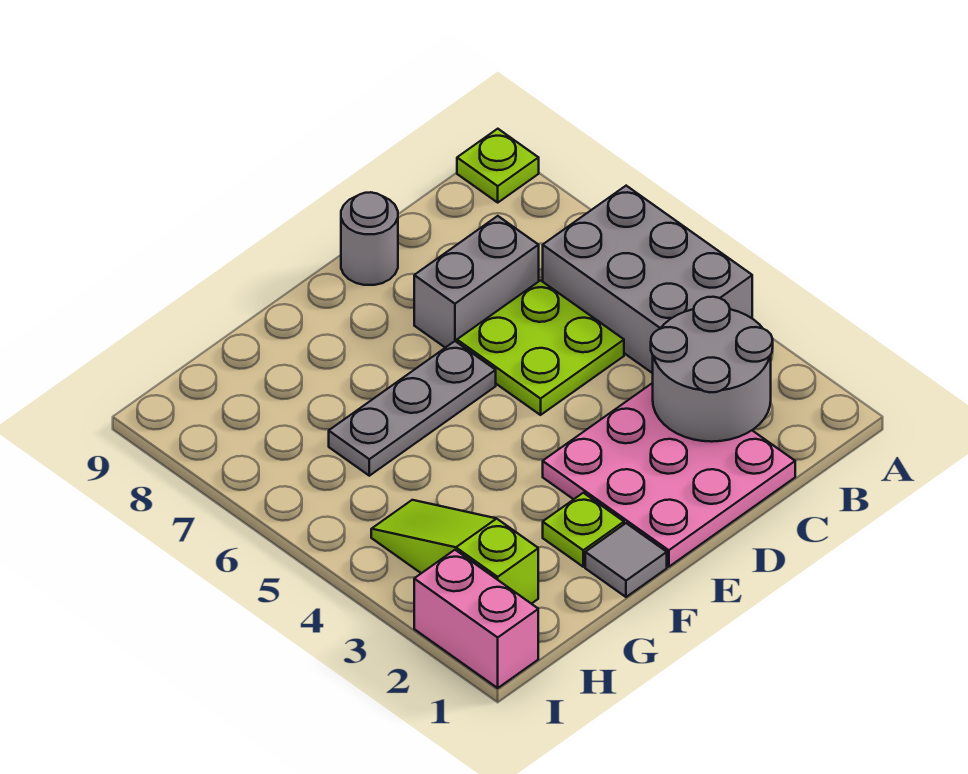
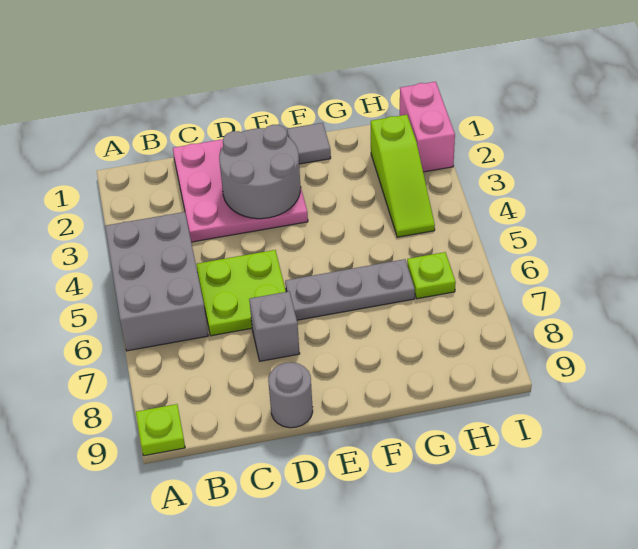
grey round brick B2:C3 level 2 -> grey round brick D2:E3 level 2
grey brick C7:D7 level 1 -> grey brick D7 level 1
lime plate F2 level 1 -> lime plate H6 level 1

